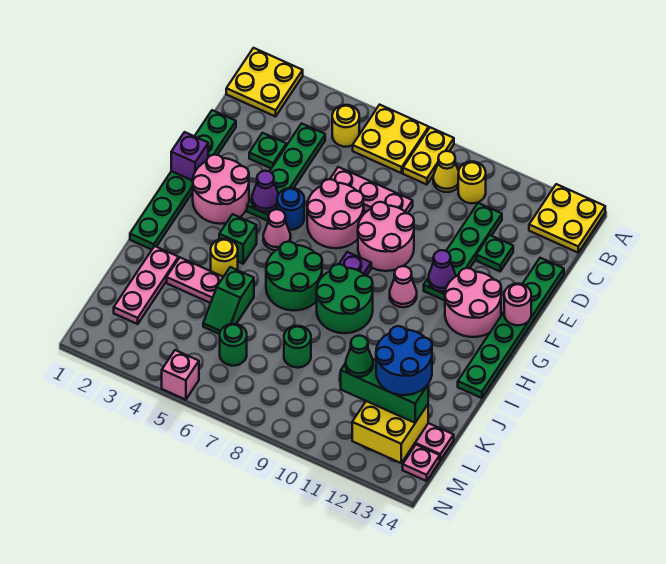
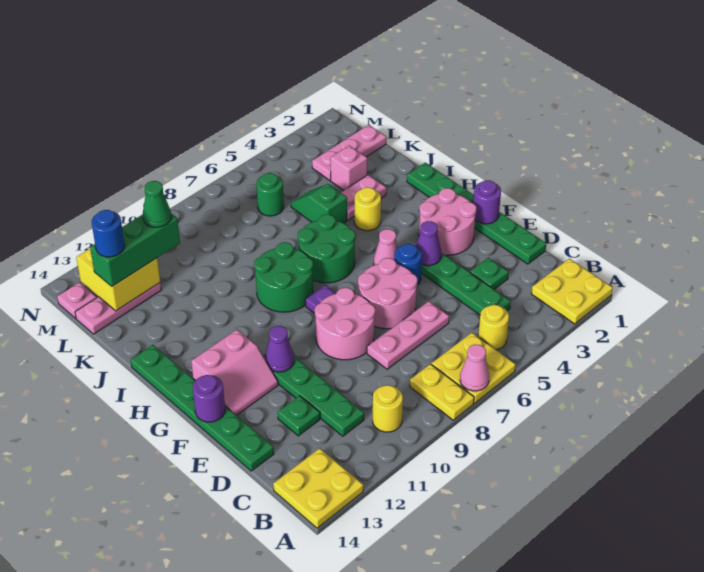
yellow cone B9 level 1 -> none
purple brick F1 level 2 -> purple round brick F1 level 2
pink round brick F12:G13 level 1 -> pink slope F12:G13 level 1 top G
pink round brick F14 level 2 -> purple round brick F14 level 2
pink cone G10 level 1 -> pink cone A7 level 2
green brick H4 level 1 -> none
pink plate J2:L2 level 1 -> pink plate L1:L3 level 1
green round brick K8 level 1 -> none
blue round brick K12:L13 level 4 -> blue round brick L13 level 4
pink brick N5 level 1 -> pink brick K3 level 1

